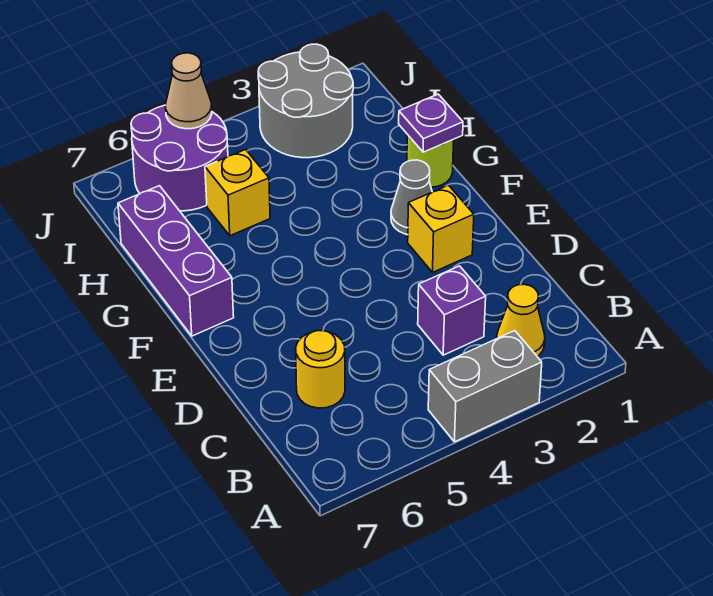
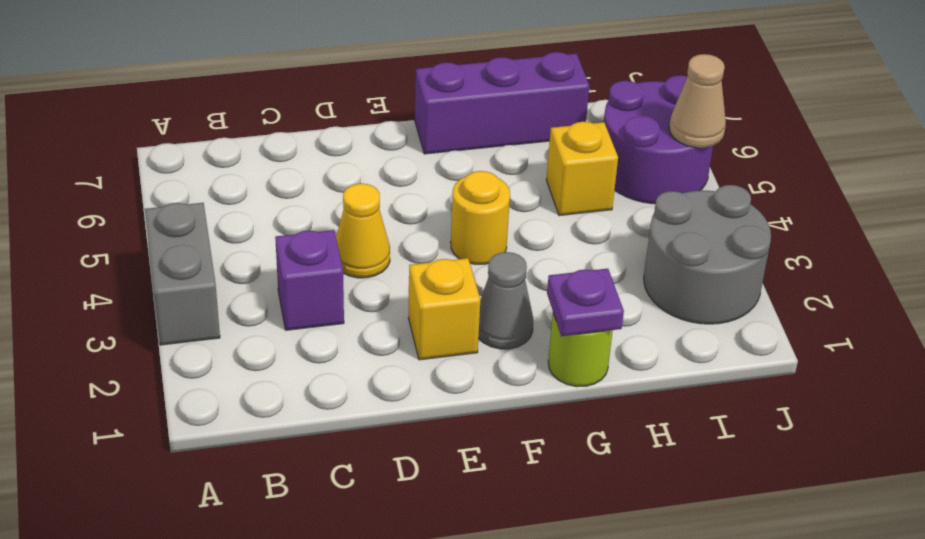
yellow cone B2 level 1 -> yellow cone D4 level 1
yellow round brick C6 level 1 -> yellow round brick F4 level 1

